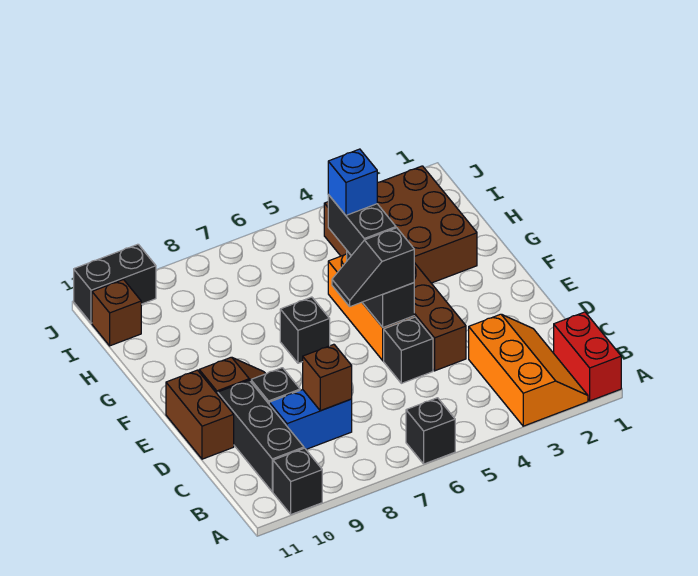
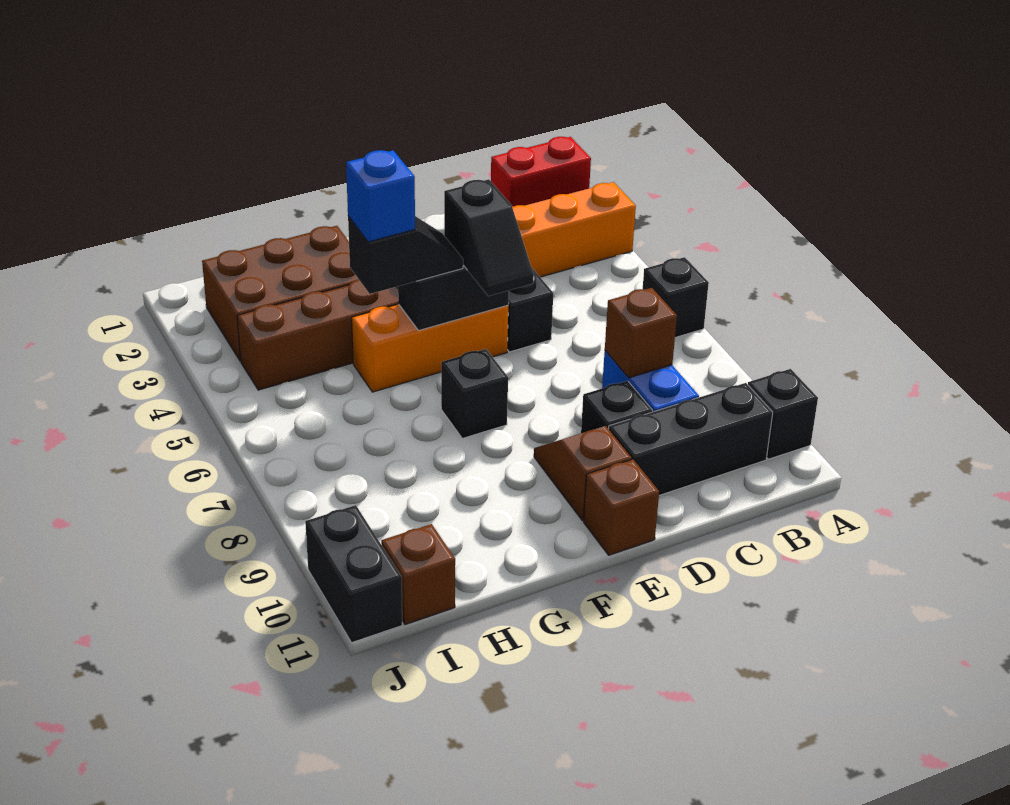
brown brick D11:E11 level 1 -> brown brick E11 level 1
black brick F5:G5 level 3 -> black slope F5:G5 level 3 top G

